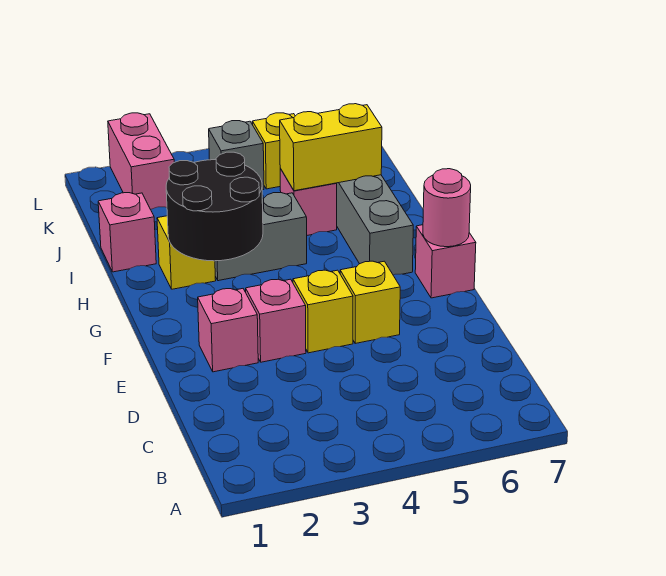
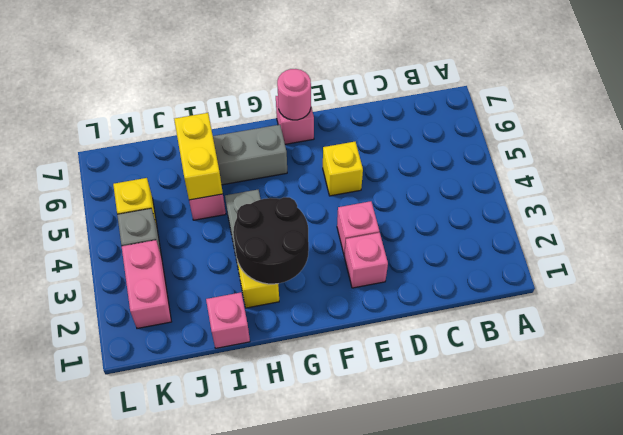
yellow brick E4 level 1 -> none
pink brick K2:L2 level 1 -> pink brick K2:K3 level 1

